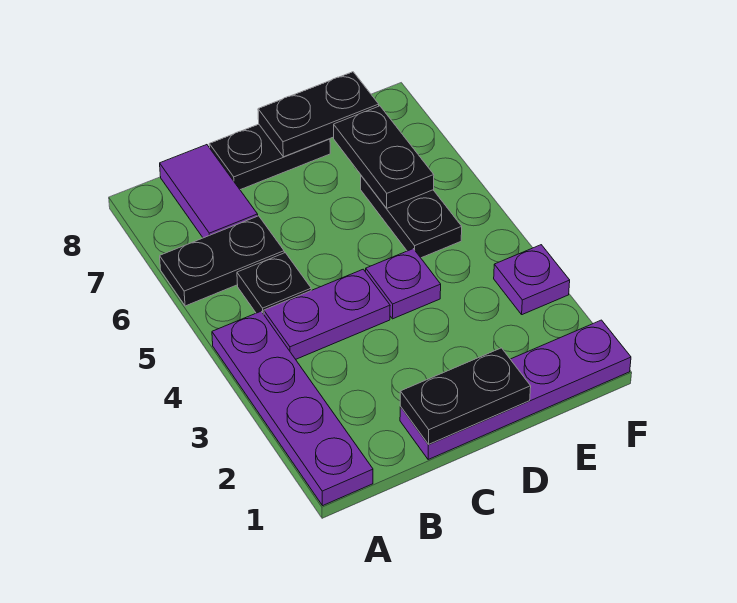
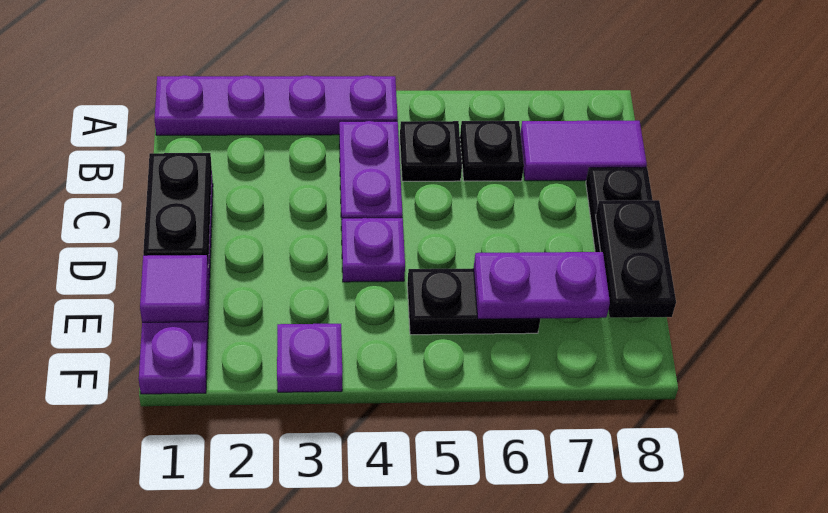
black plate A6:B6 level 1 -> black plate B6 level 1
none -> purple tile E1 level 2
black plate E6:E7 level 2 -> purple plate E6:E7 level 2

